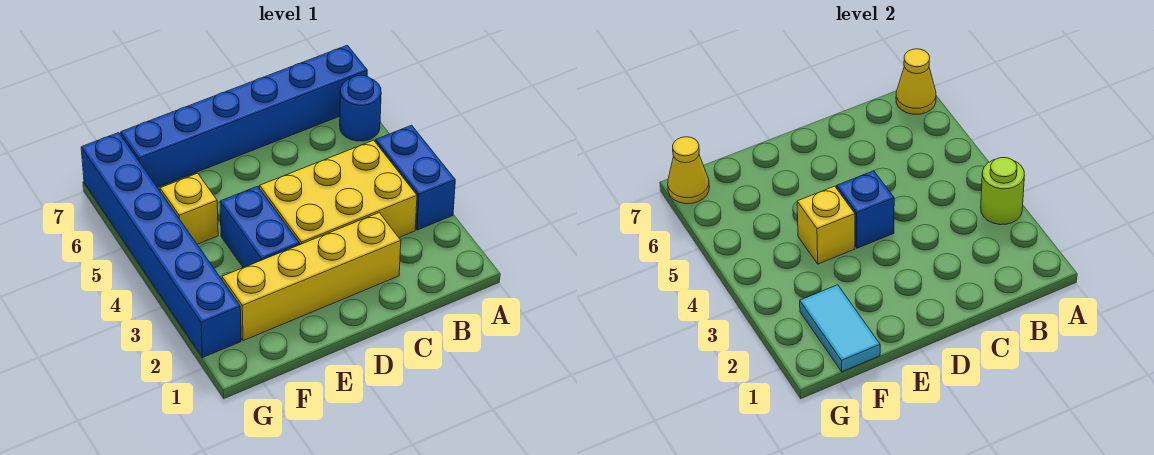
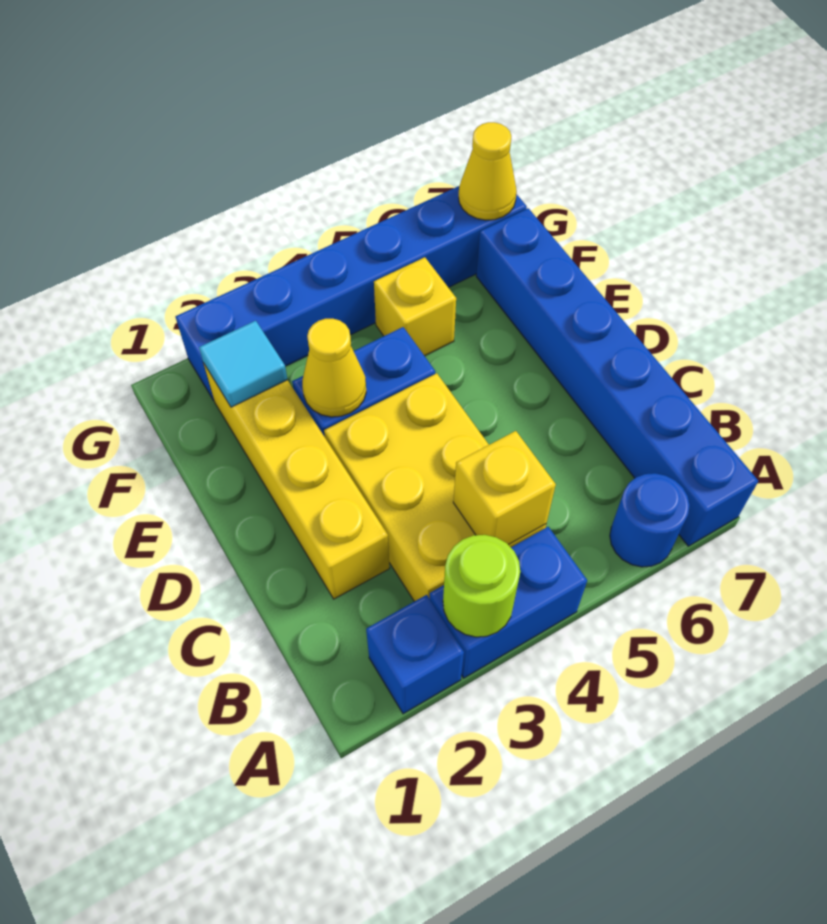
yellow cone A7 level 2 -> yellow cone E3 level 2
blue brick D4 level 2 -> blue brick A2 level 1
yellow brick E4 level 2 -> yellow brick B4 level 2
cyan tile F1:F2 level 2 -> cyan tile F2 level 2

